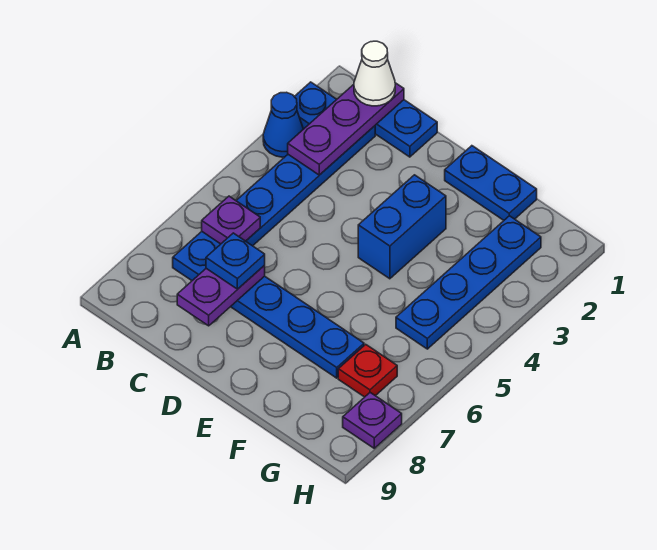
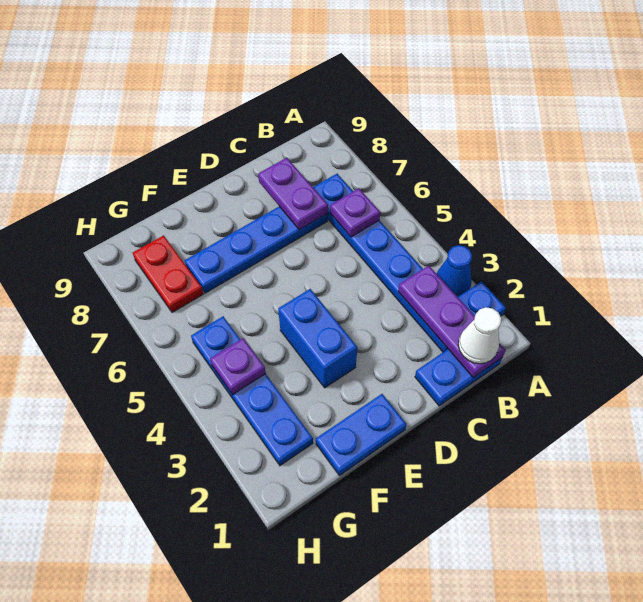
blue plate C7 level 3 -> none
red plate G7 level 1 -> red plate G7:G8 level 1
purple plate H8 level 1 -> purple plate G4 level 2

